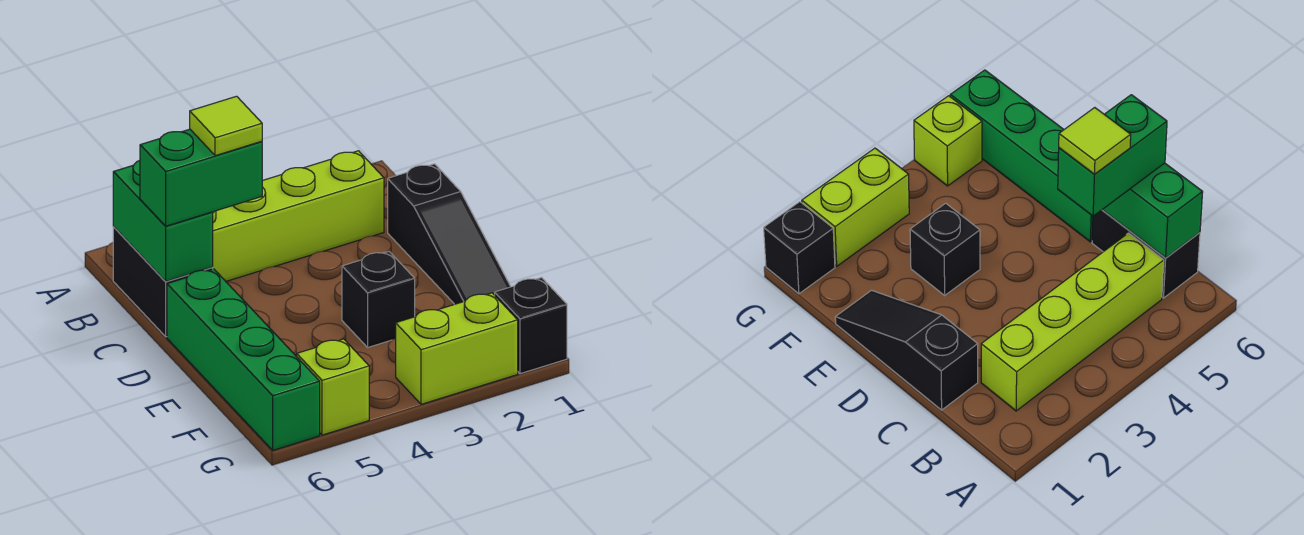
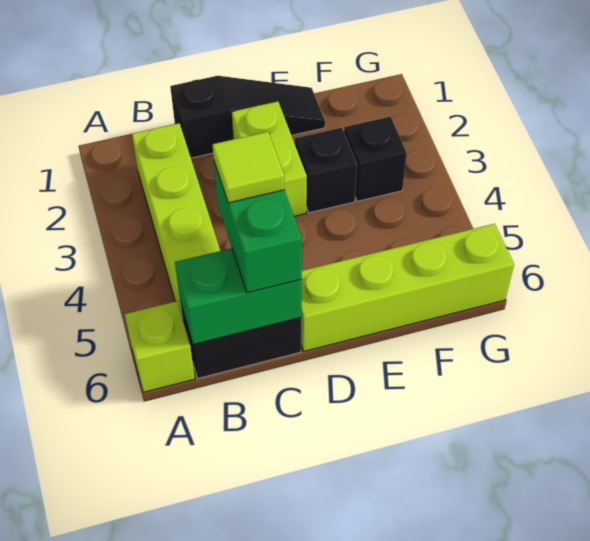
green brick D6:G6 level 1 -> lime brick D6:G6 level 1
black brick G1 level 1 -> black brick F3 level 1
lime brick G2:G3 level 1 -> lime brick D2:D3 level 1
lime brick G5 level 1 -> lime brick A6 level 1

